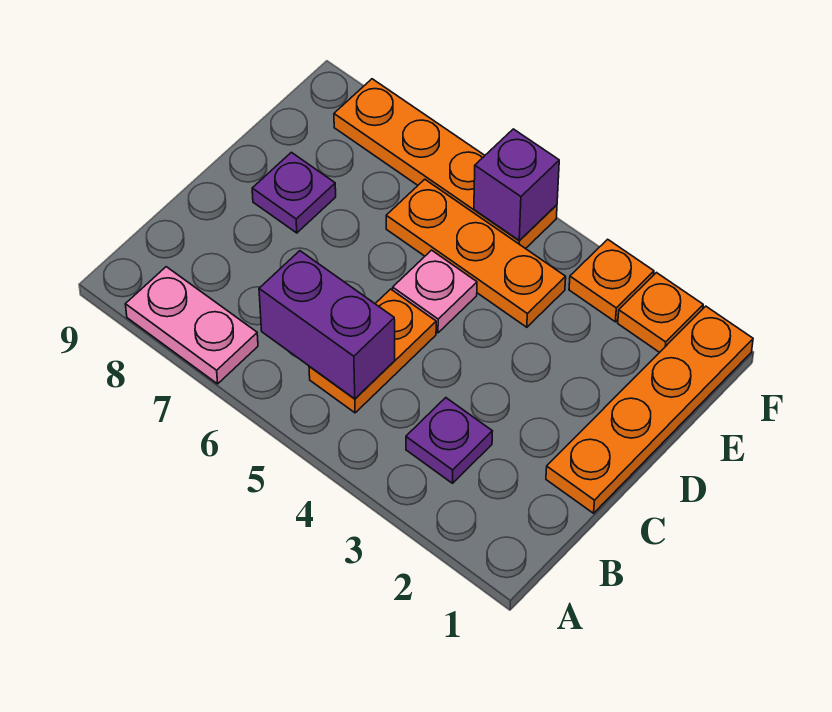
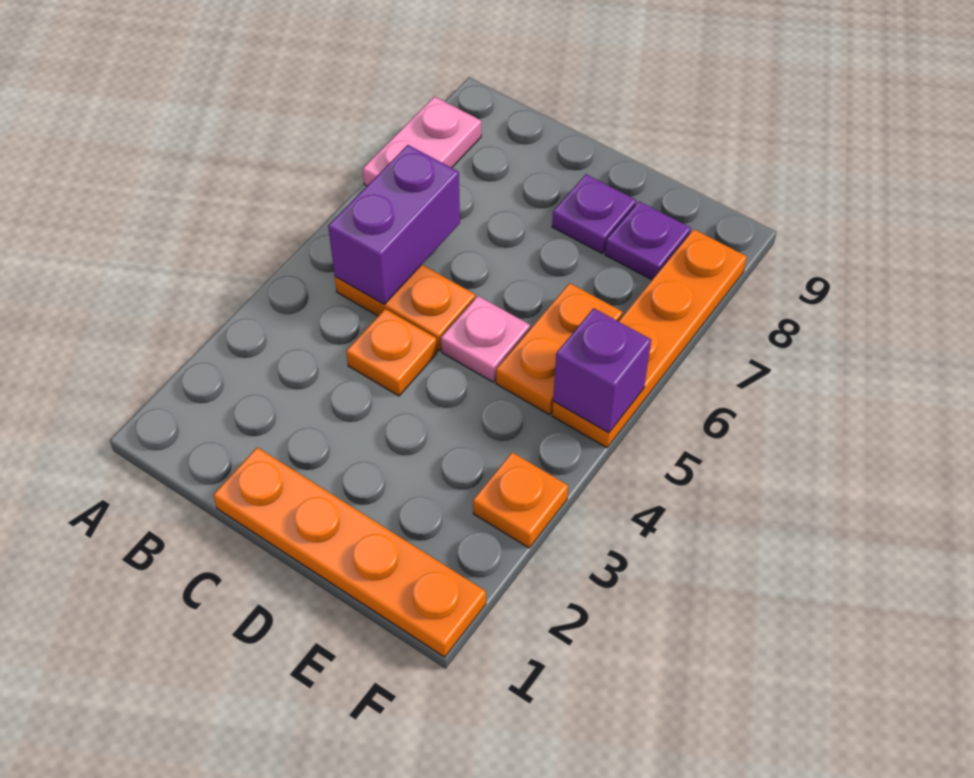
purple plate B3 level 1 -> purple plate E8 level 1
orange plate E4:E6 level 1 -> orange plate E5:E6 level 1
orange plate F2 level 1 -> orange plate C4 level 1

